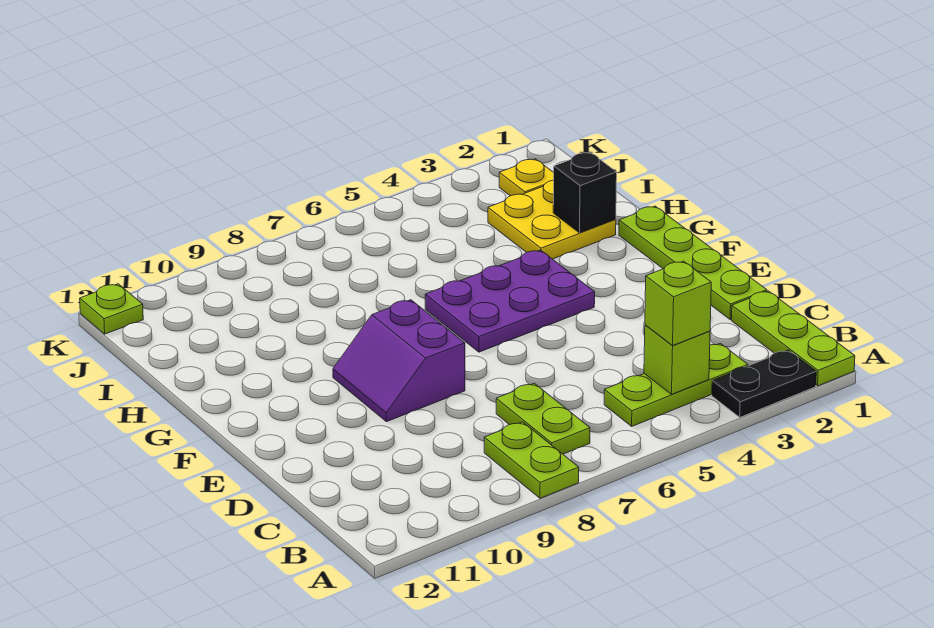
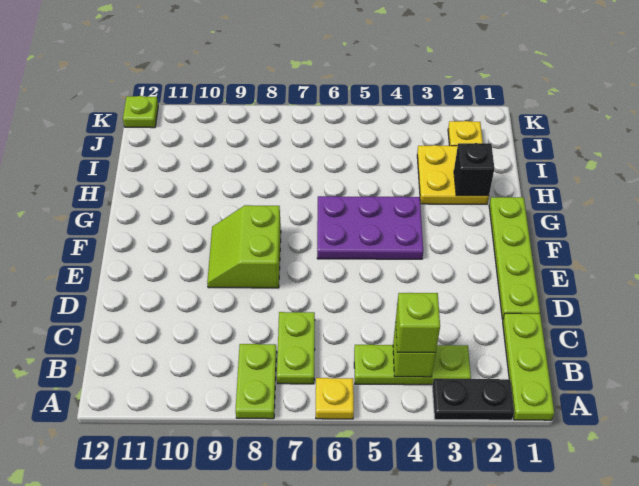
none -> yellow plate A6 level 1
purple slope E8:F9 level 1 top 8 -> lime slope E8:F9 level 1 top 8

